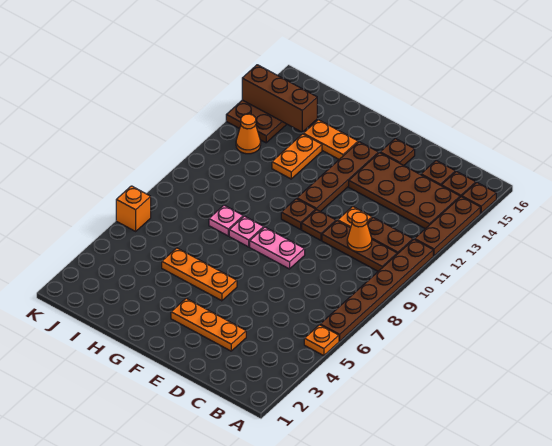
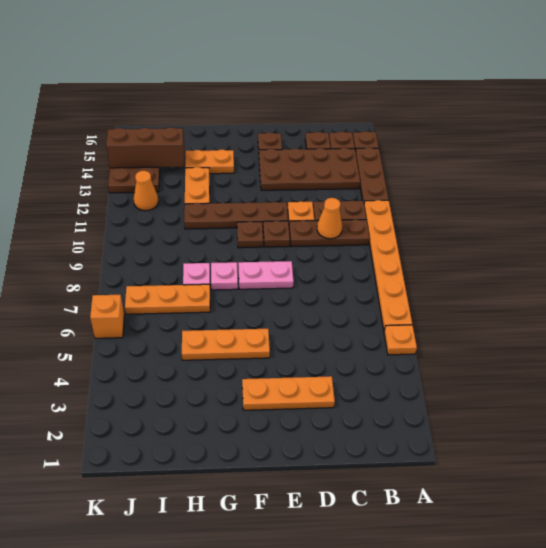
brown plate A6:A11 level 1 -> orange plate A6:A11 level 1
brown plate F11:F14 level 1 -> brown plate E11:H11 level 1
none -> orange plate H7:J7 level 1

